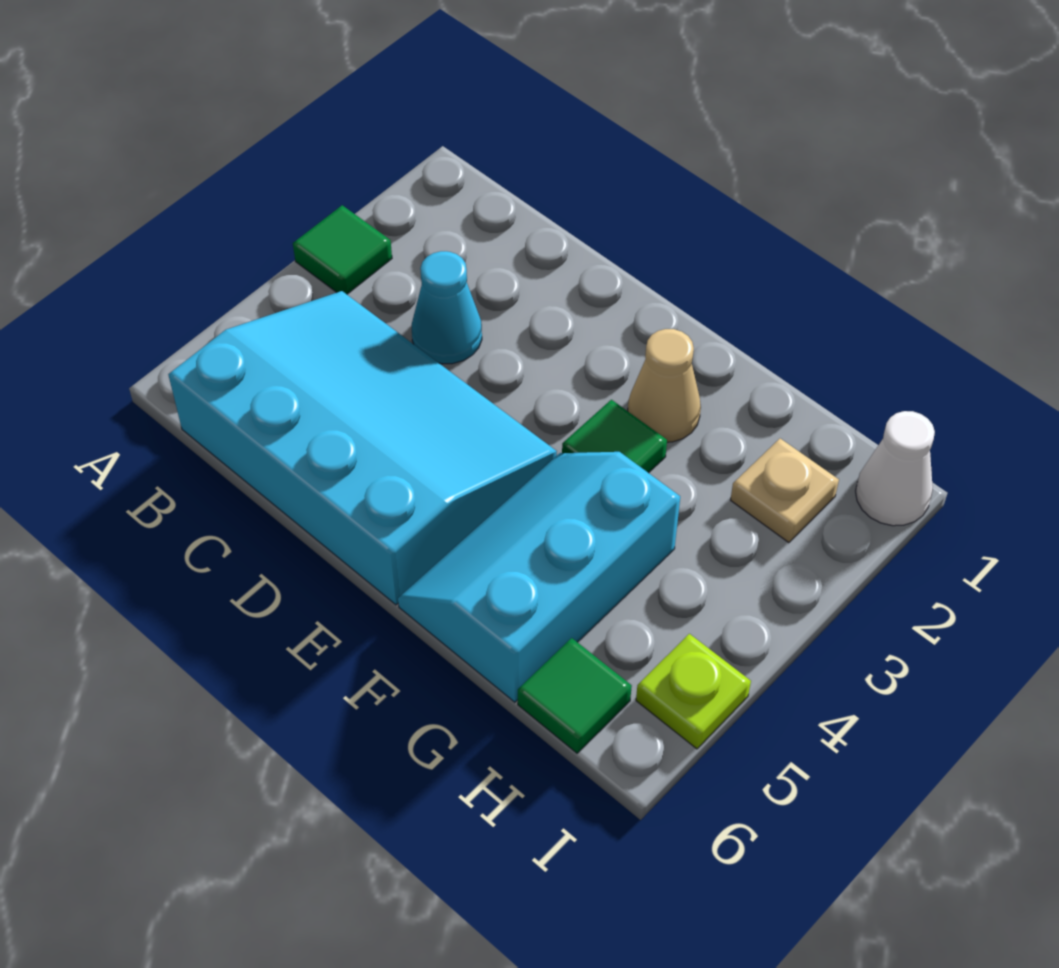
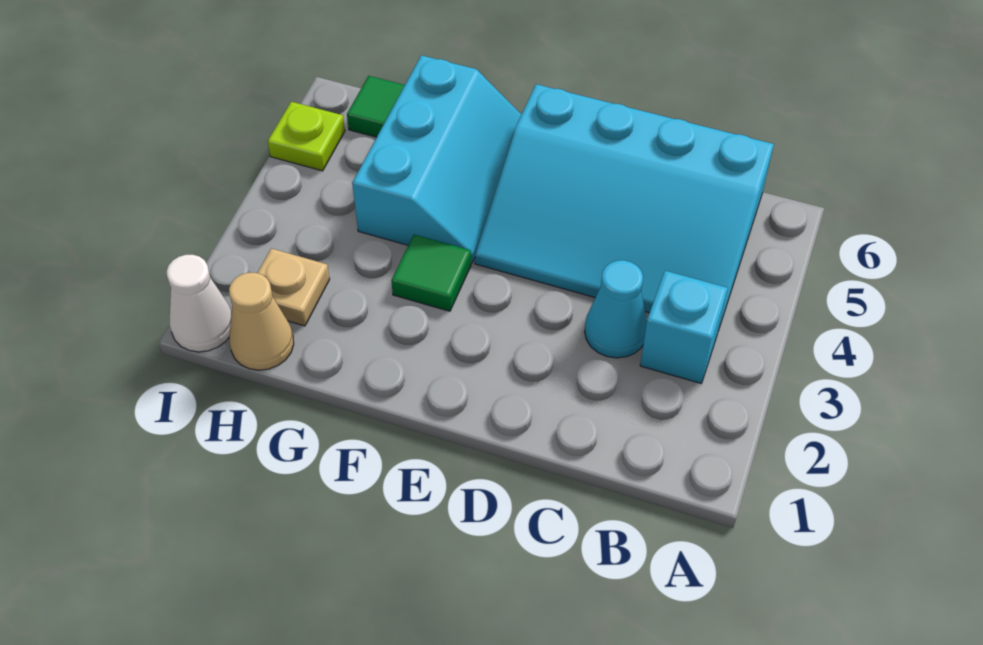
green tile A3 level 1 -> none
none -> cyan brick B3 level 1
tan cone F2 level 1 -> tan cone H1 level 1

